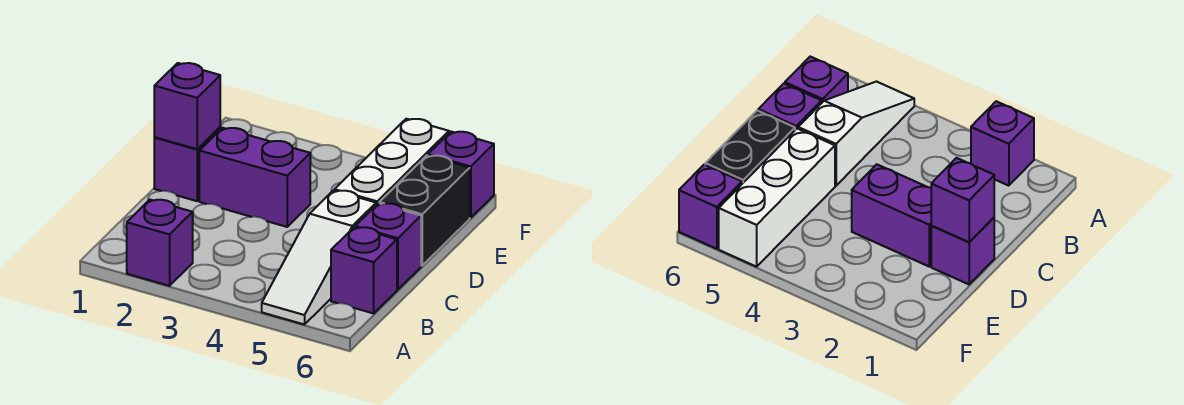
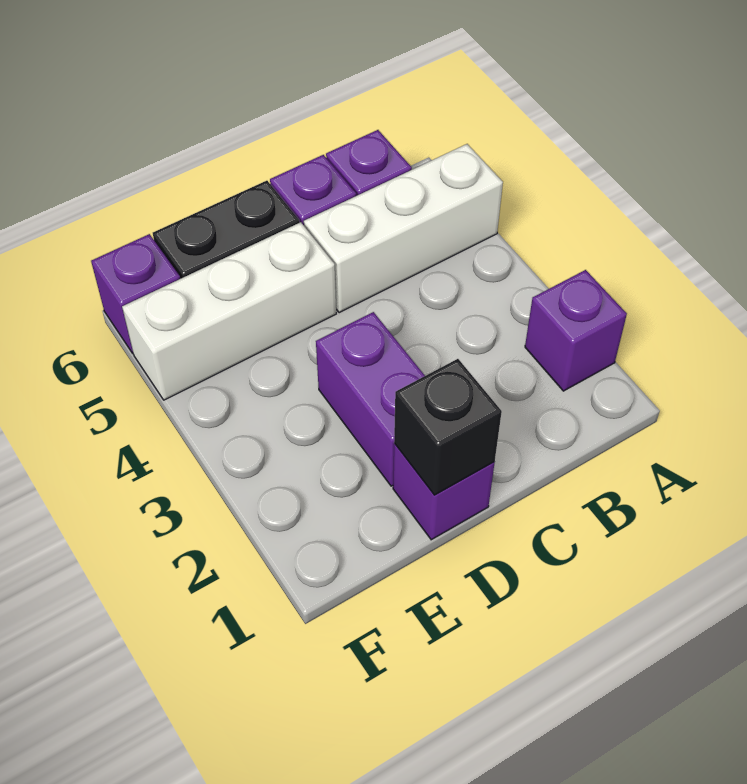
white slope A5:C5 level 1 top C -> white brick A5:C5 level 1
purple brick D1 level 2 -> black brick D1 level 2

